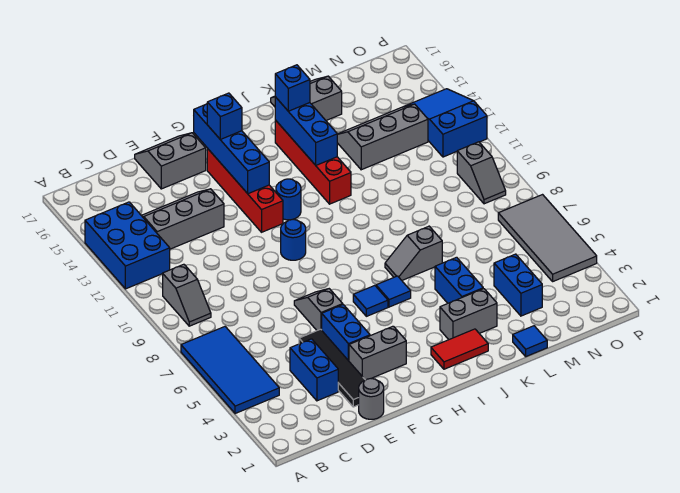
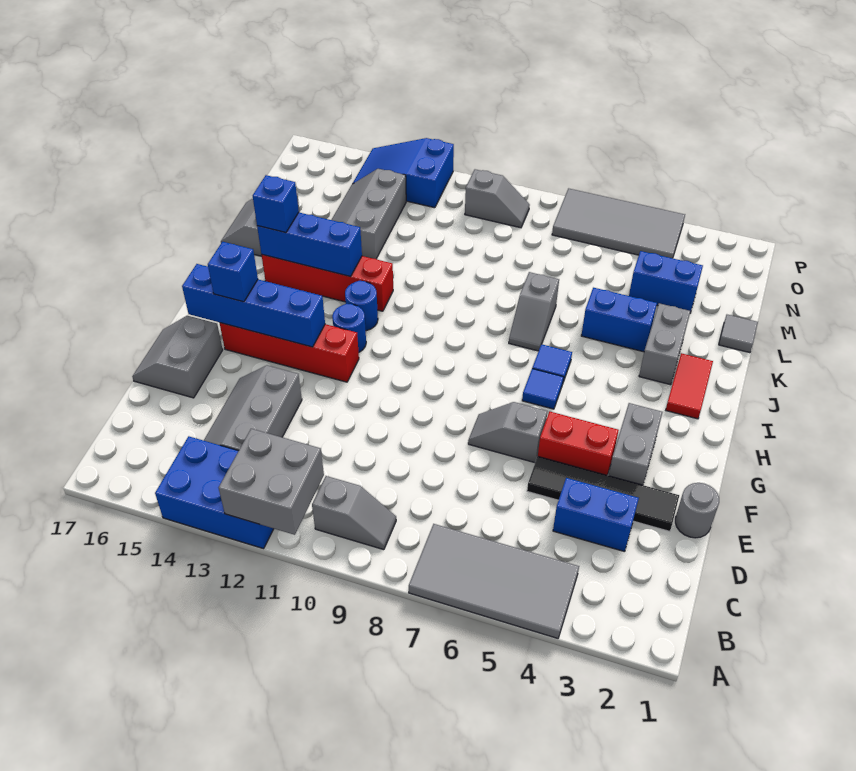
blue tile A4:B7 level 1 -> grey tile A4:B7 level 1
none -> grey brick A11:B12 level 2
blue brick F4:F5 level 1 -> red brick F4:F5 level 1
blue round brick G10 level 1 -> blue round brick I12 level 1
blue tile L1 level 1 -> grey tile L1 level 1

